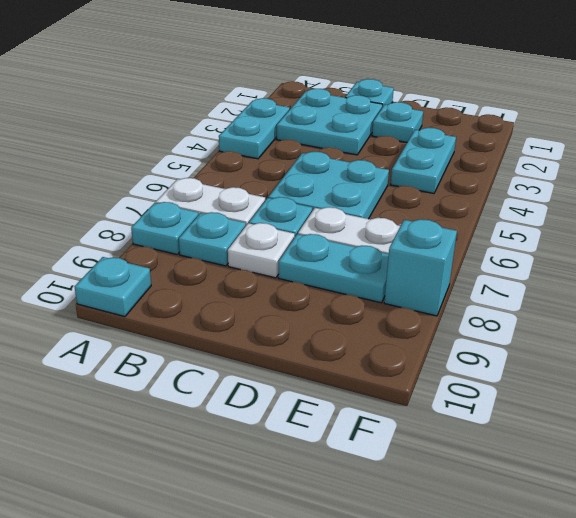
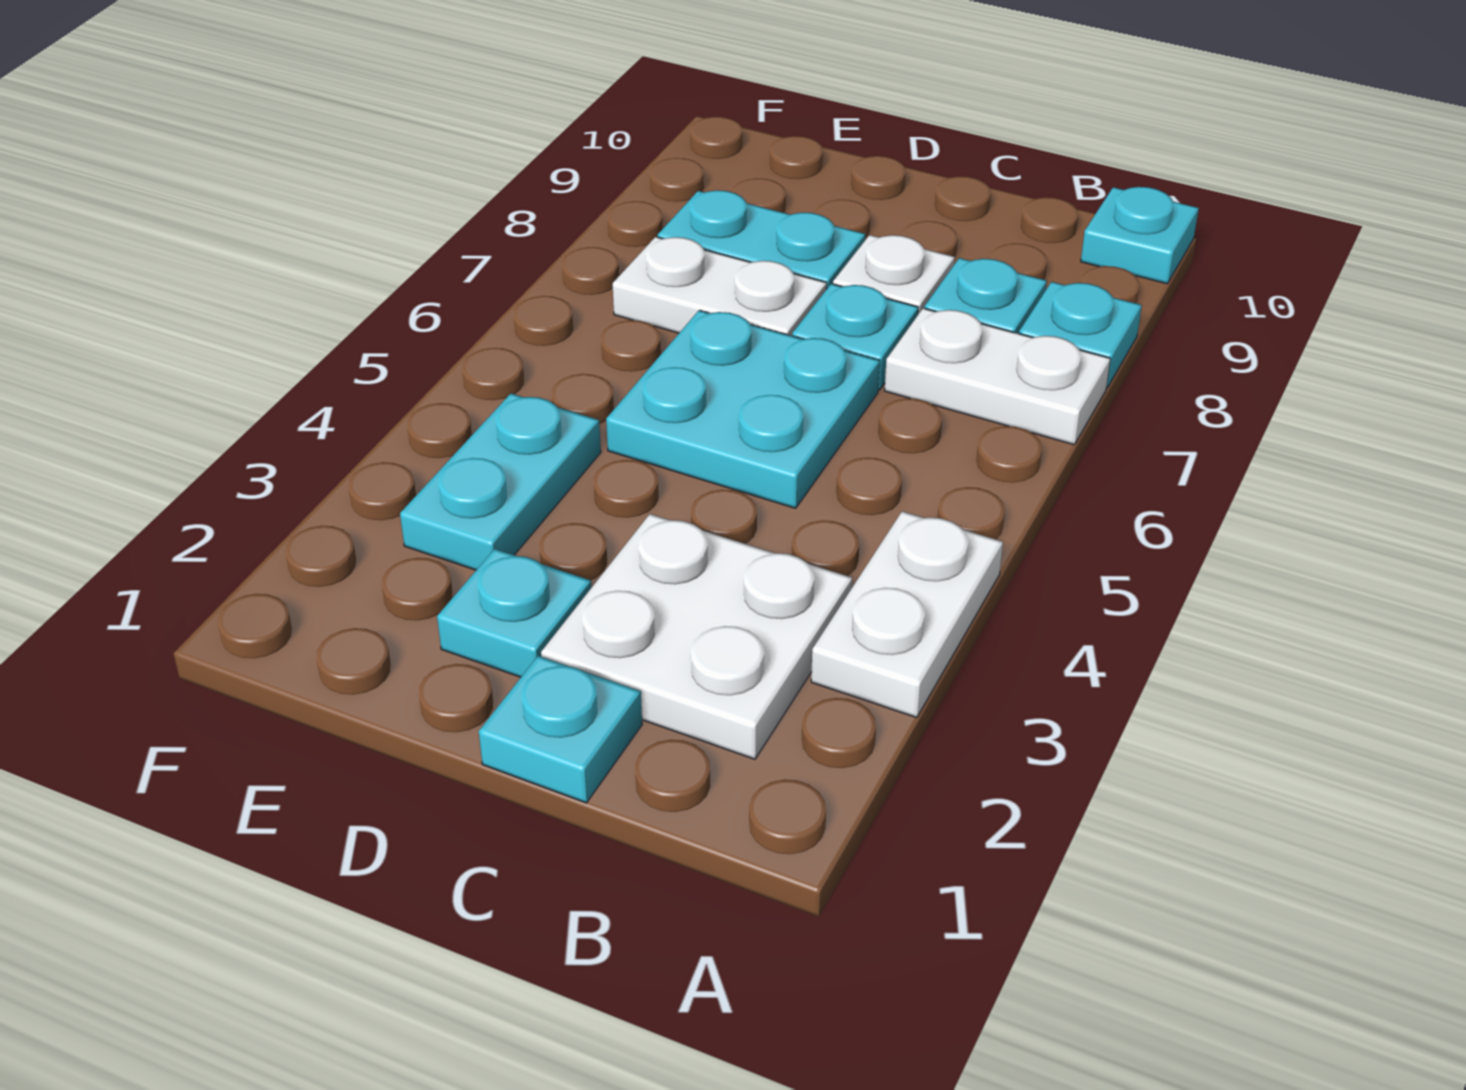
cyan plate A3:A4 level 1 -> white plate A3:A4 level 1
cyan plate B2:C3 level 1 -> white plate B2:C3 level 1
cyan brick F8 level 1 -> none

